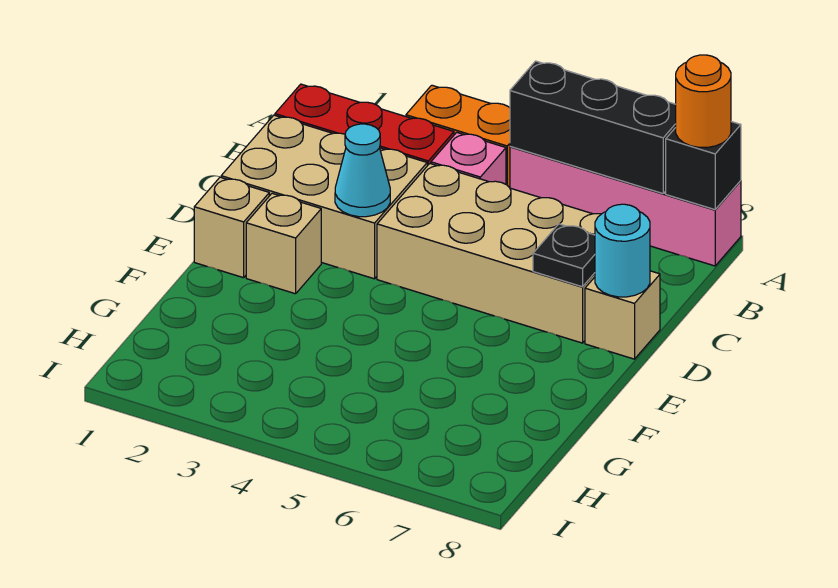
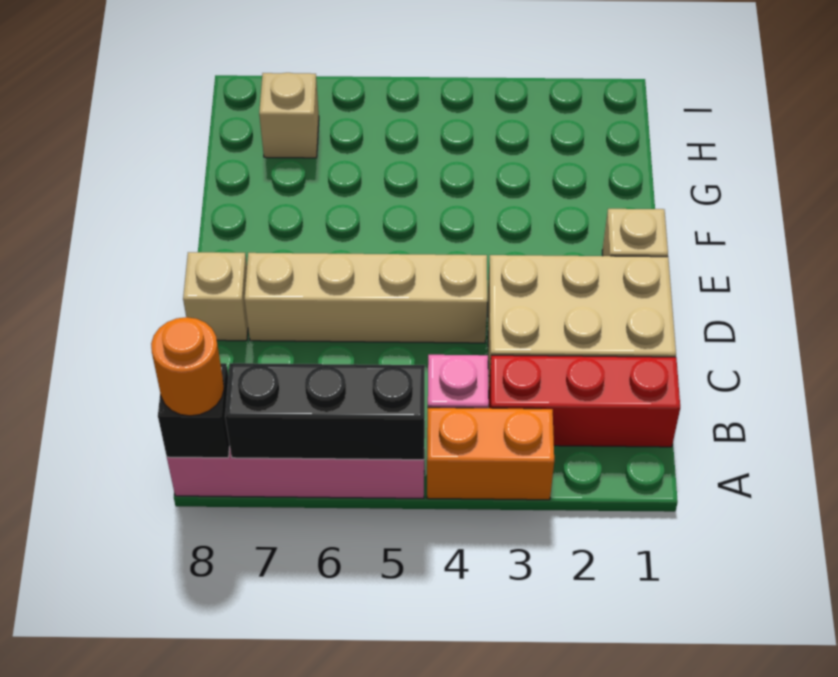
tan brick C4:D7 level 1 -> tan brick D4:D7 level 1
cyan cone D3 level 2 -> none
black plate D7 level 2 -> none
cyan round brick D8 level 2 -> none
tan brick E2 level 1 -> tan brick H7 level 1

